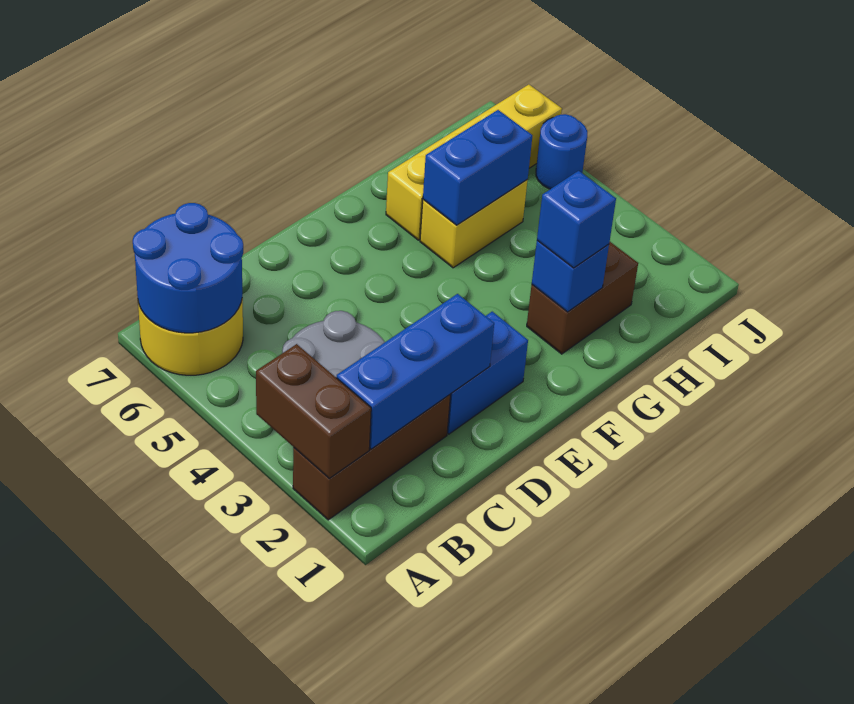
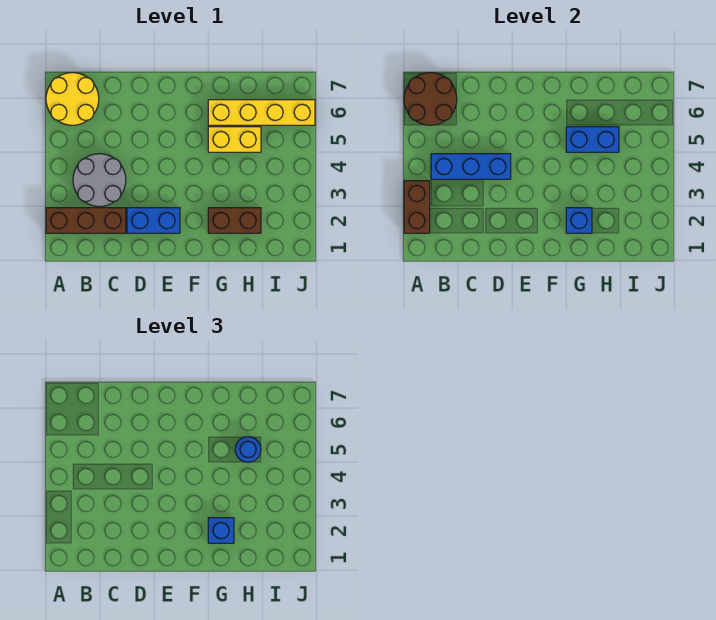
blue round brick A6:B7 level 2 -> brown round brick A6:B7 level 2
blue brick B2:D2 level 2 -> blue brick B4:D4 level 2
blue round brick J5 level 1 -> blue round brick H5 level 3

